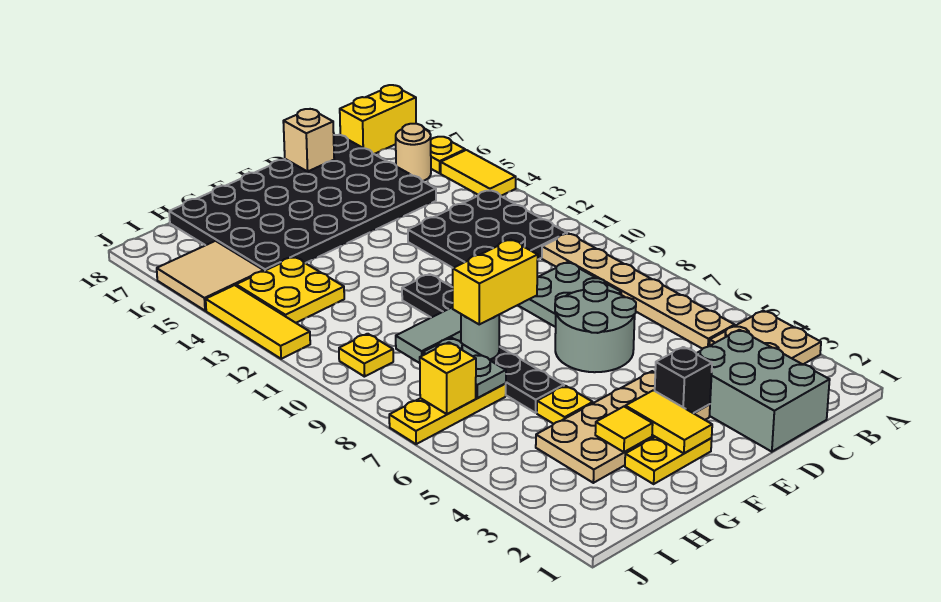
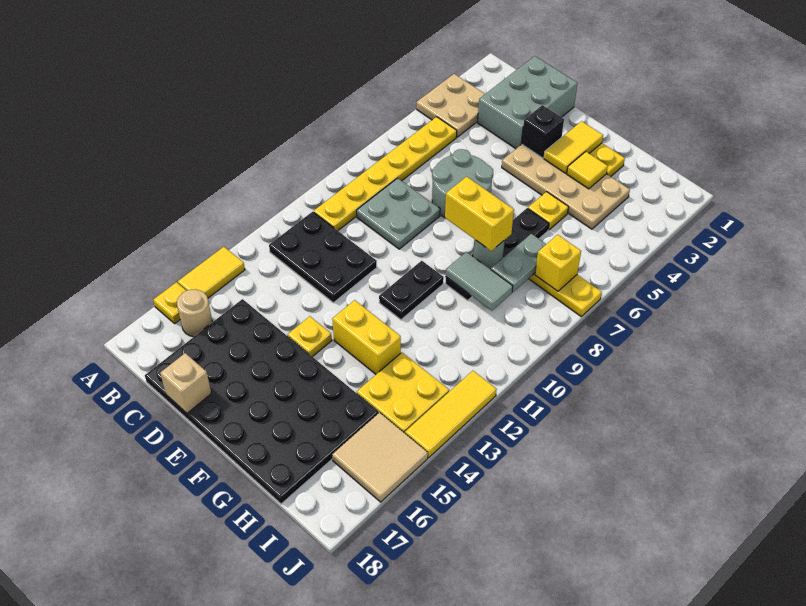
yellow brick A18:B18 level 1 -> yellow brick F13:G13 level 1
tan plate B5:B10 level 1 -> yellow plate B5:B10 level 1
black plate B11:D13 level 1 -> black plate B11:D12 level 1
yellow plate I10 level 1 -> yellow plate E14 level 1

